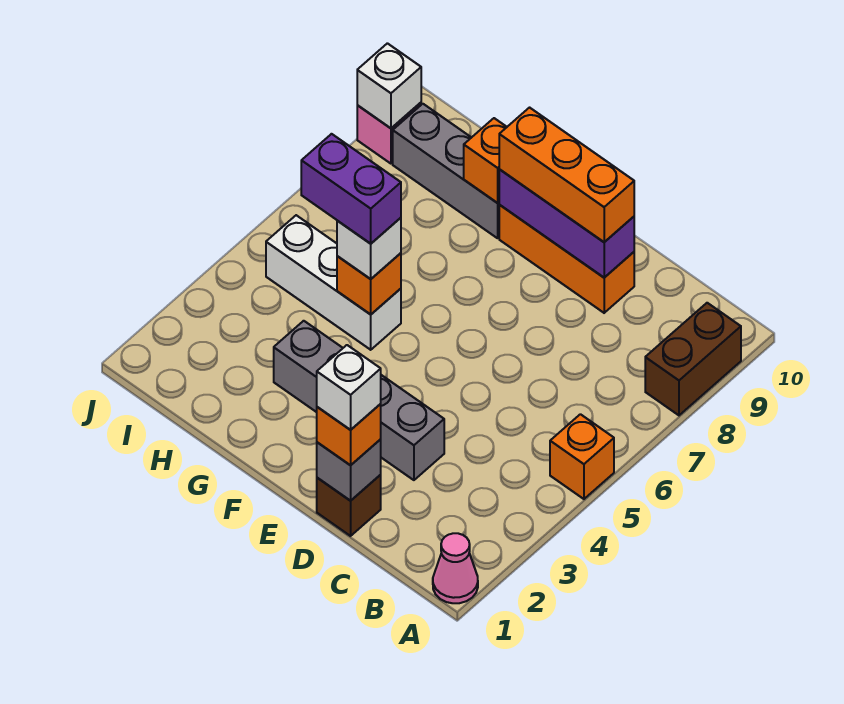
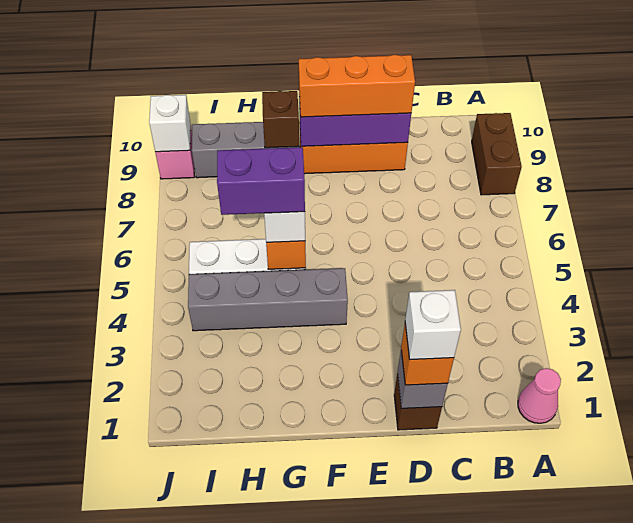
orange brick A5 level 1 -> none
grey brick D3:G3 level 1 -> grey brick F4:I4 level 1
orange brick G9 level 2 -> brown brick G9 level 2

